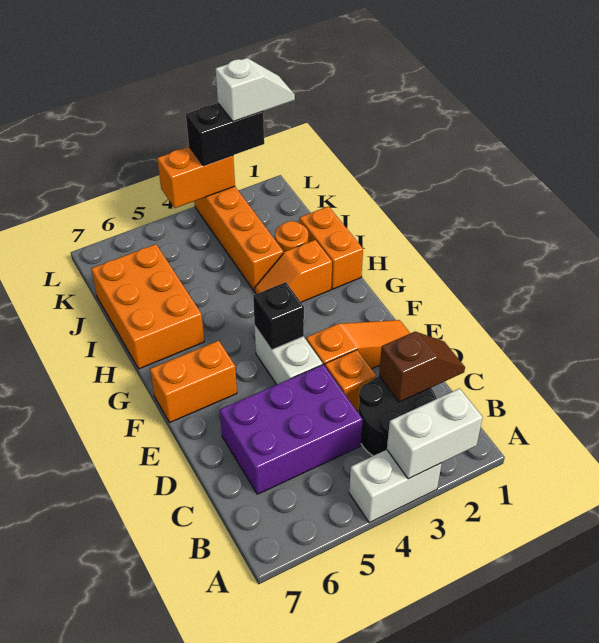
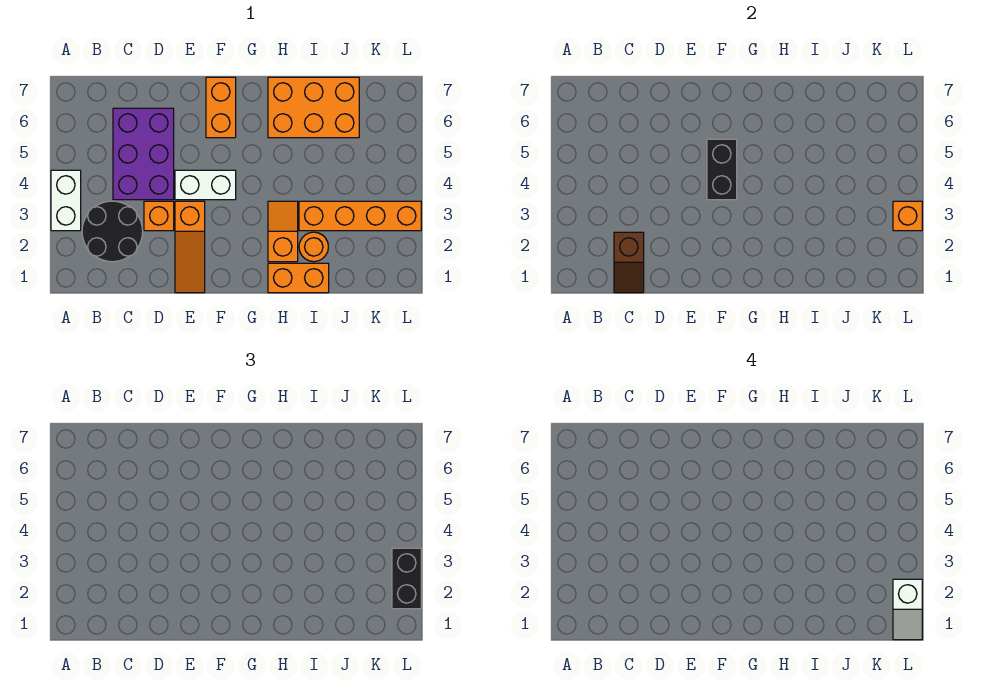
white brick A2:A3 level 2 -> none
black brick F4 level 2 -> black brick F4:F5 level 2
orange brick L3:L4 level 2 -> orange brick L3 level 2

